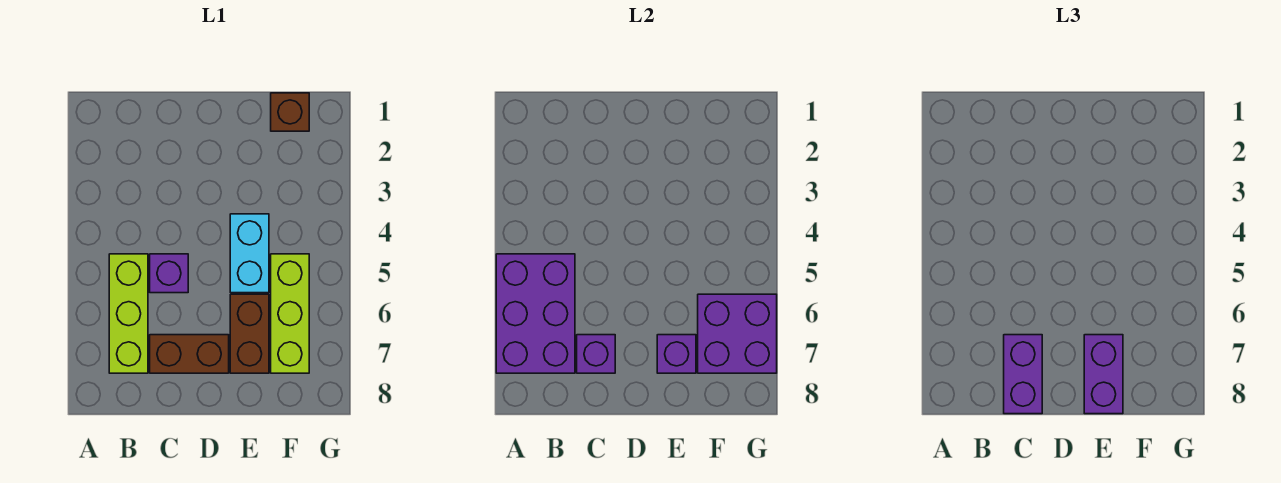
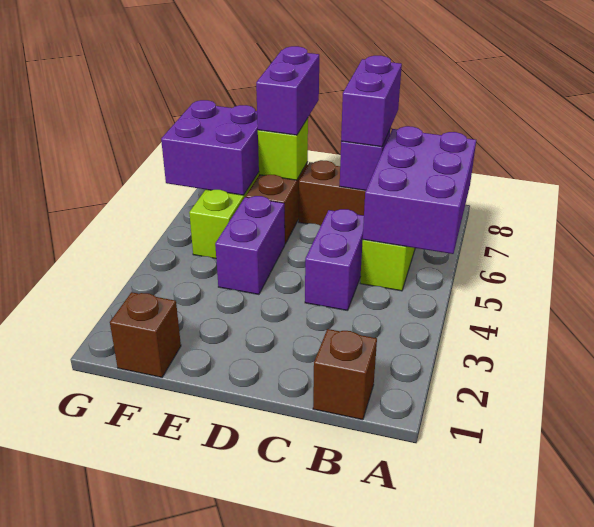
none -> brown brick B1 level 1
purple brick C5 level 1 -> purple brick C4:C5 level 1
cyan brick E4:E5 level 1 -> purple brick E4:E5 level 1
purple brick E7 level 2 -> lime brick E7 level 2

